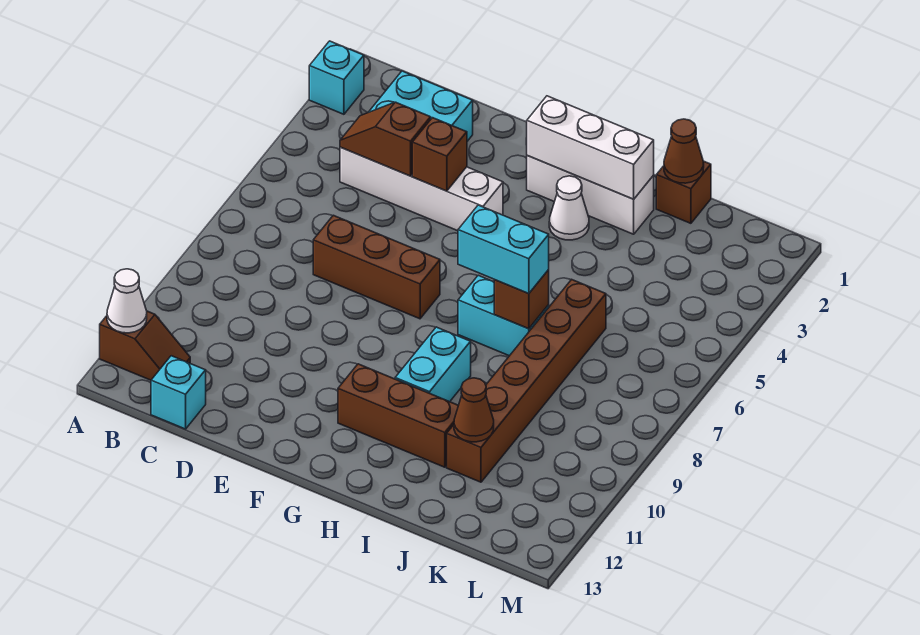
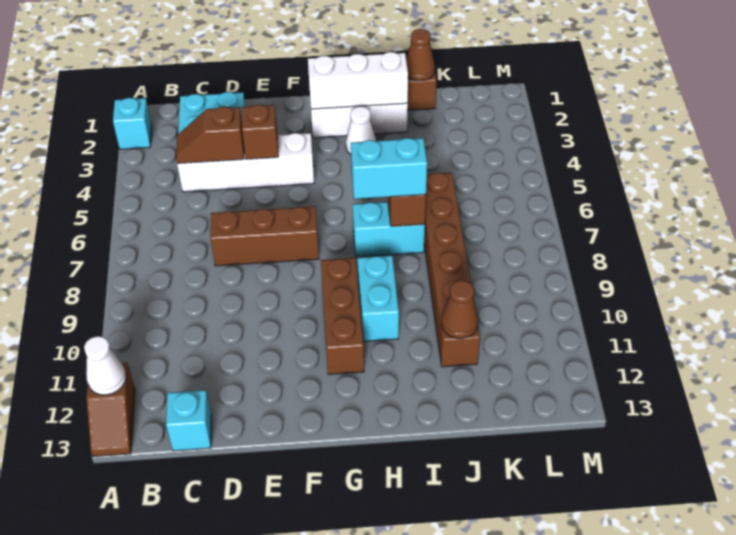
brown slope A12:B12 level 1 top A -> brown slope A12:A13 level 1 top 12
brown brick G11:I11 level 1 -> brown brick G9:G11 level 1

